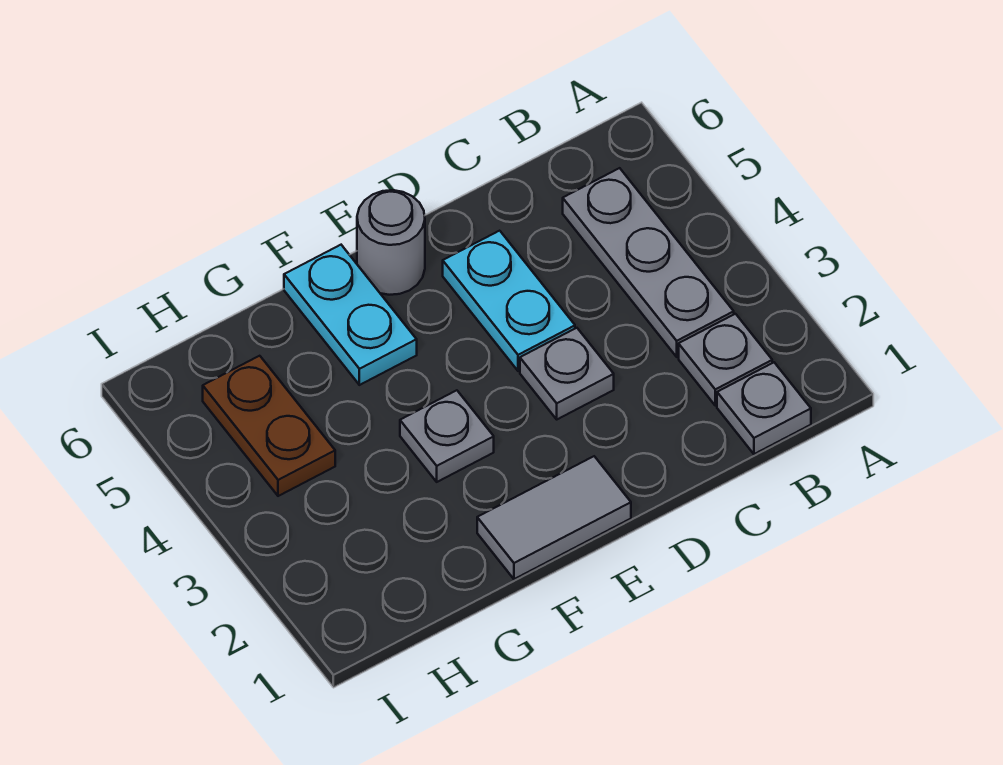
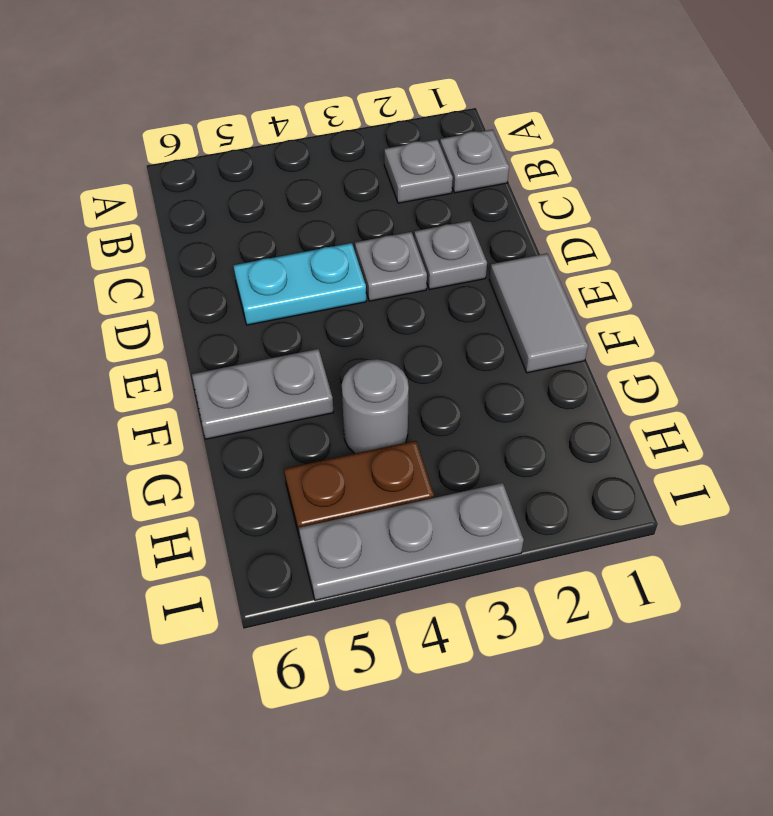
grey plate B3:B5 level 1 -> grey plate I3:I5 level 1
grey round brick E6 level 1 -> grey round brick G4 level 1
grey plate F3 level 1 -> grey plate D2 level 1
cyan plate F5:F6 level 1 -> grey plate F5:F6 level 1

